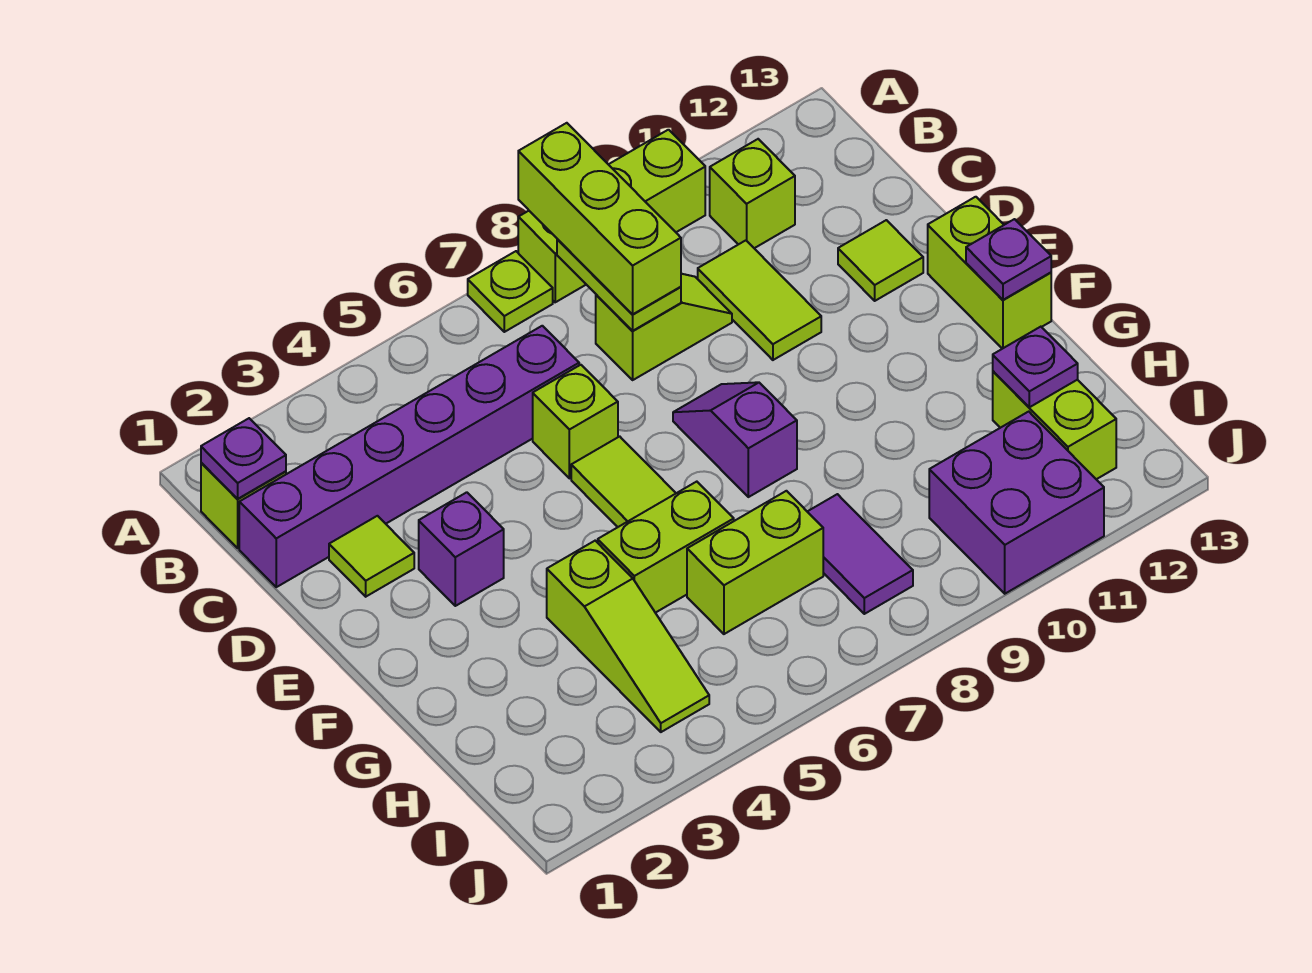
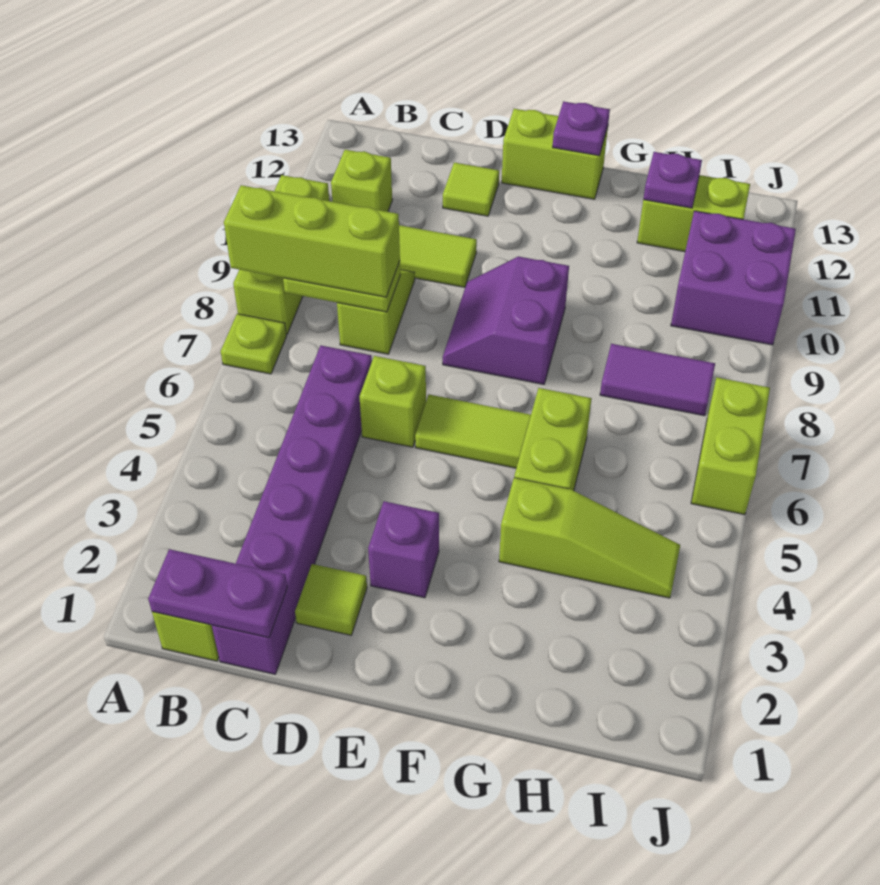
purple plate B1 level 2 -> purple plate B1:C1 level 2
purple slope E8:F8 level 1 top F -> purple slope E8:F9 level 1 top F
lime brick H6:H7 level 1 -> lime brick J6:J7 level 1

